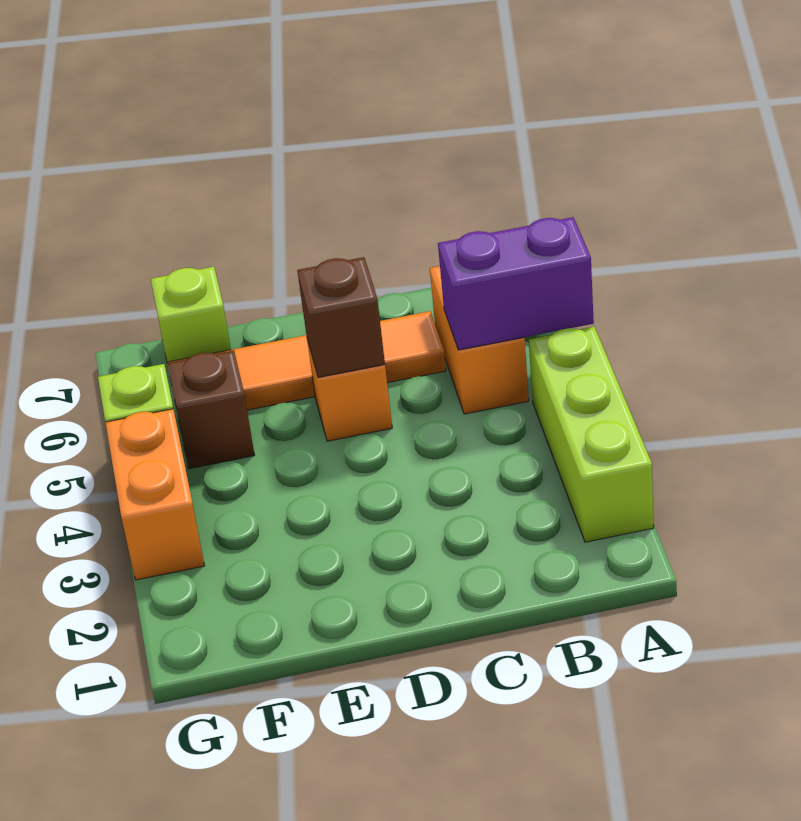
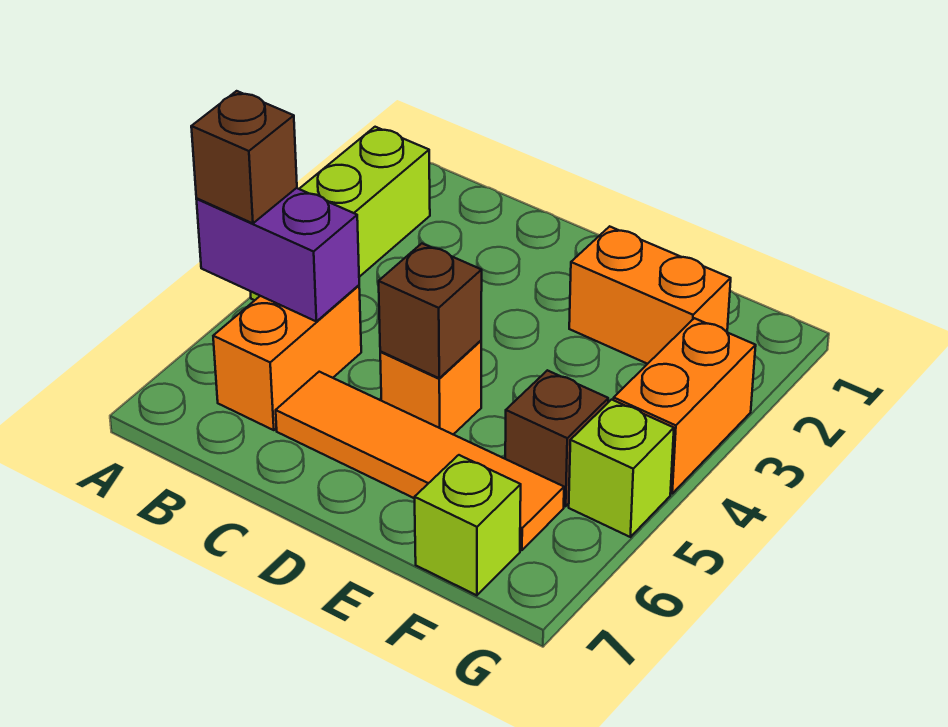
none -> brown brick A5 level 3
none -> orange brick E2:F2 level 1

